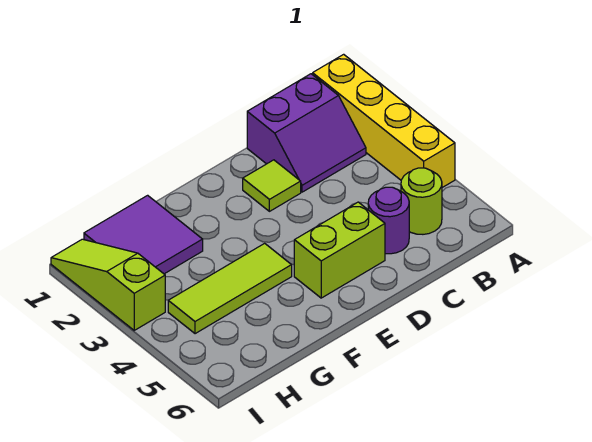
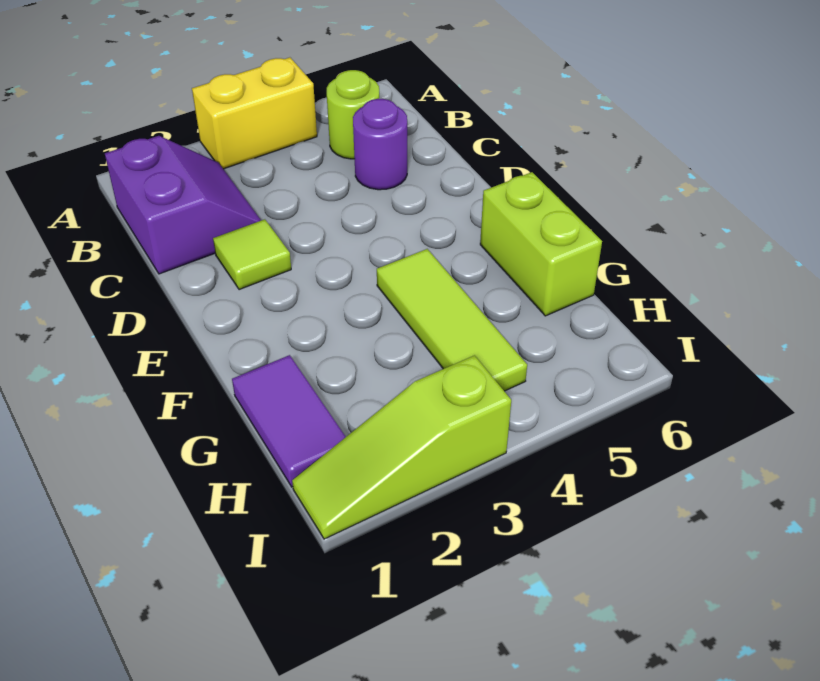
yellow brick A1:A4 level 1 -> yellow brick A3:A4 level 1
lime brick D5:E5 level 1 -> lime brick F6:G6 level 1
purple tile G1:H2 level 1 -> purple tile G1:H1 level 1

